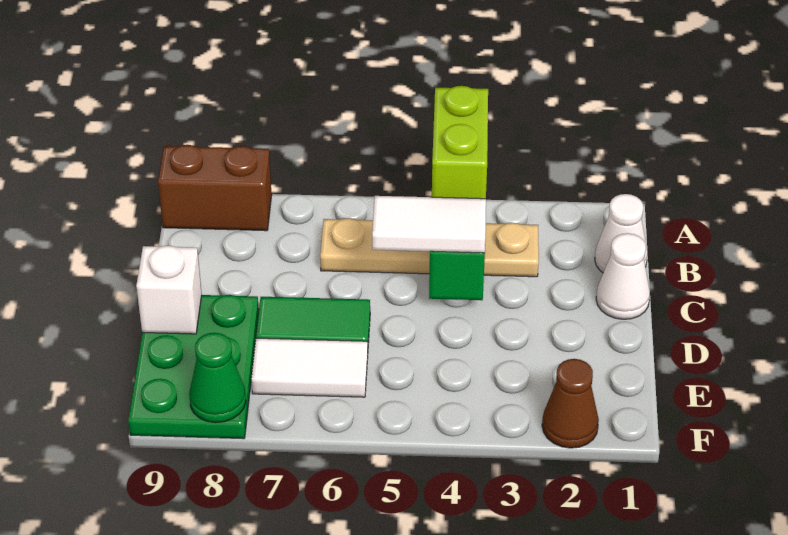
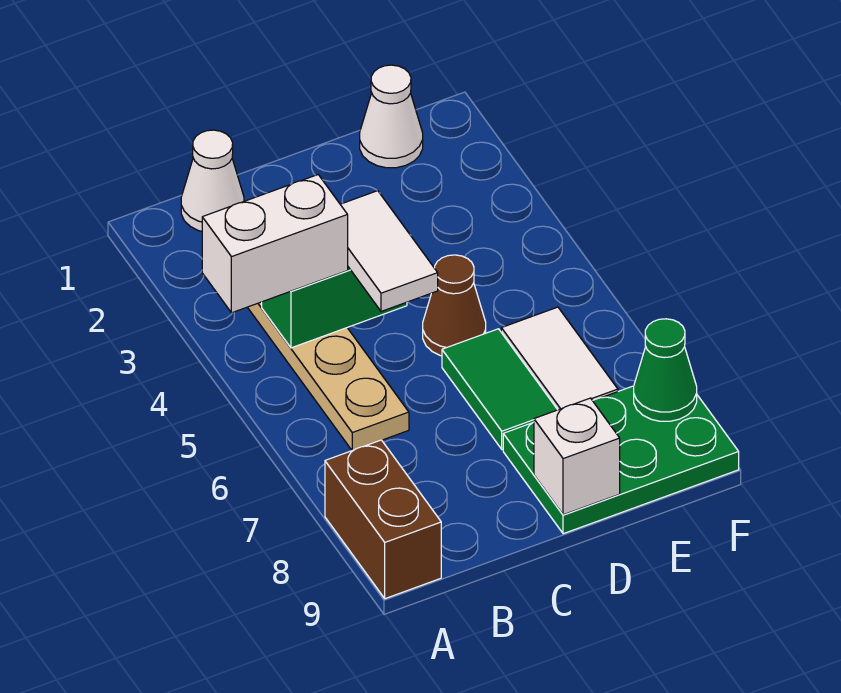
lime brick A4:B4 level 3 -> white brick A4:B4 level 3
white cone C1 level 1 -> white cone E1 level 1
brown cone F2 level 1 -> brown cone D5 level 1

